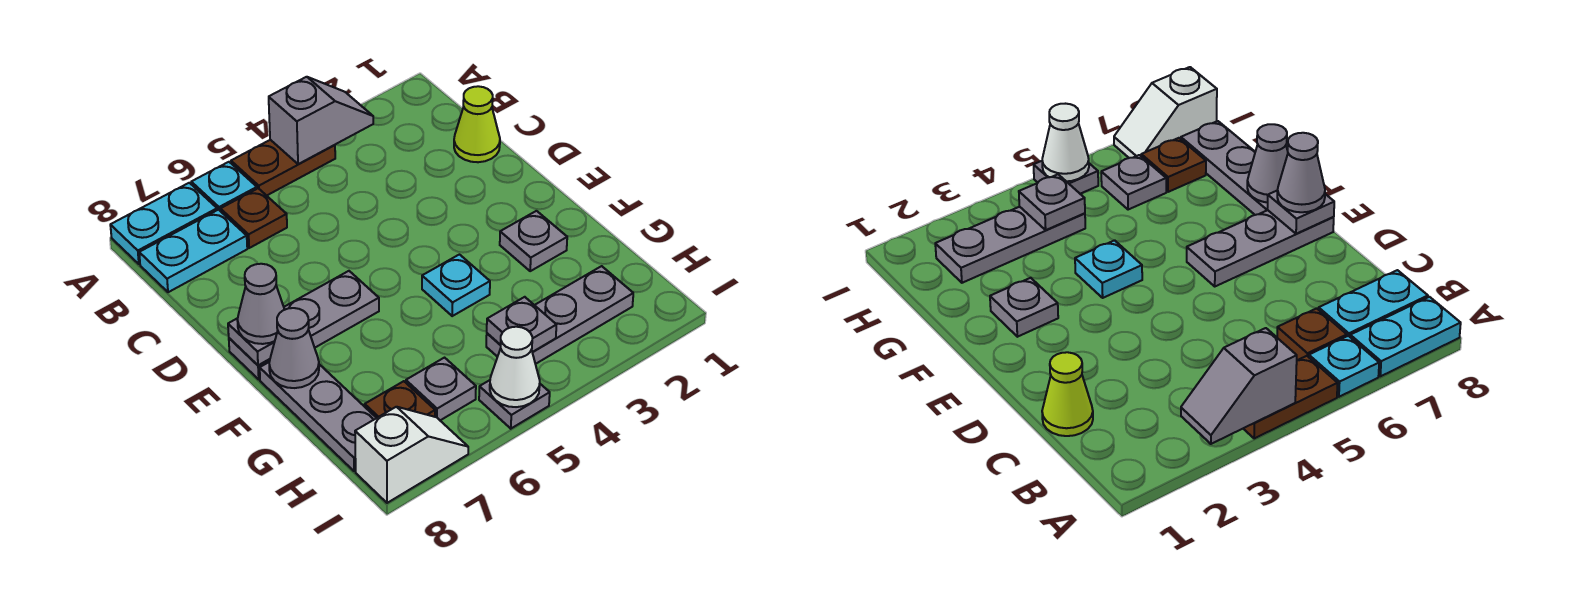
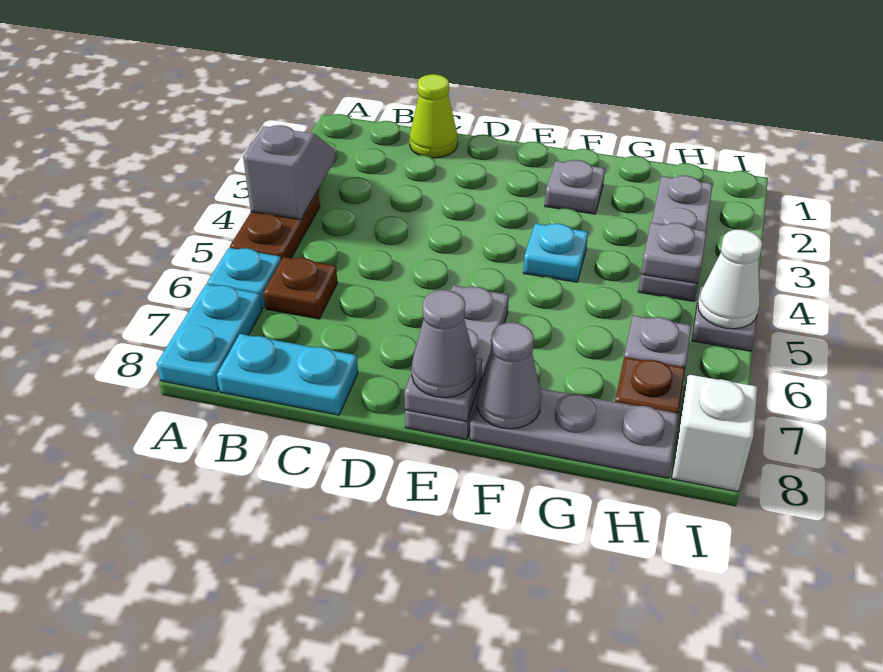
cyan plate B7:B8 level 1 -> cyan plate B8:C8 level 1

